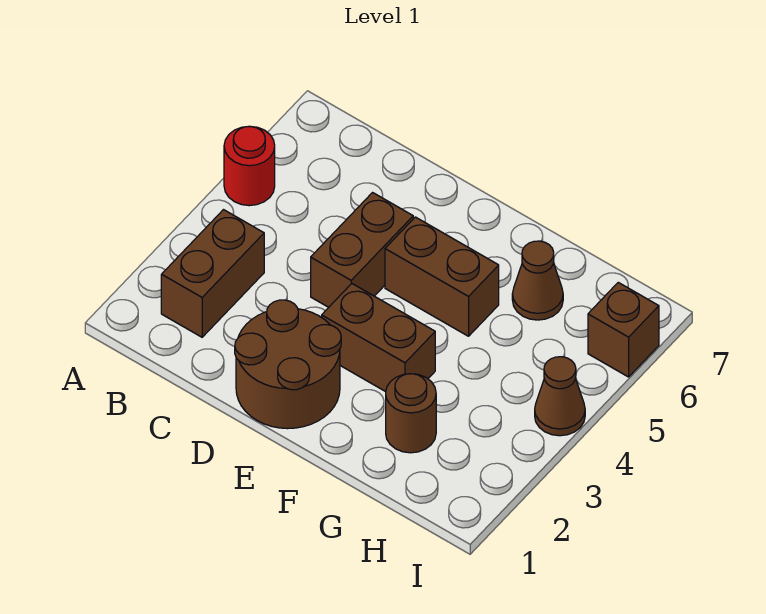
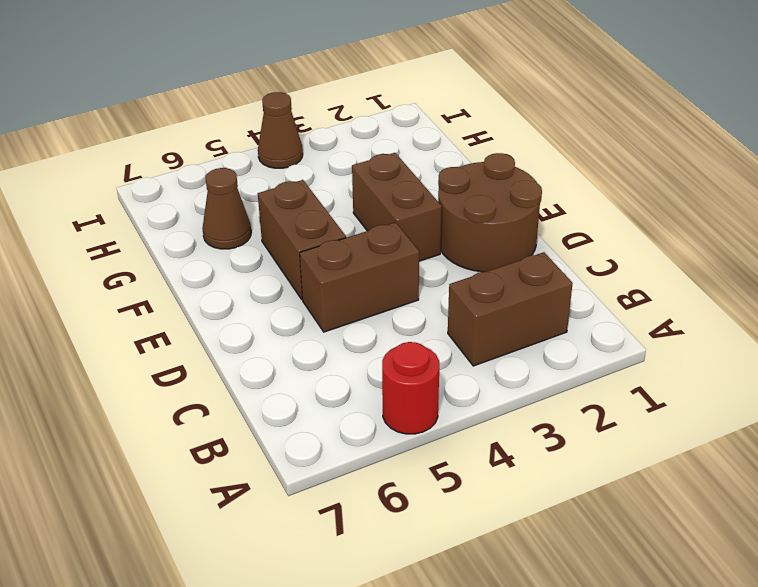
brown round brick G2 level 1 -> none
brown brick I6 level 1 -> none

